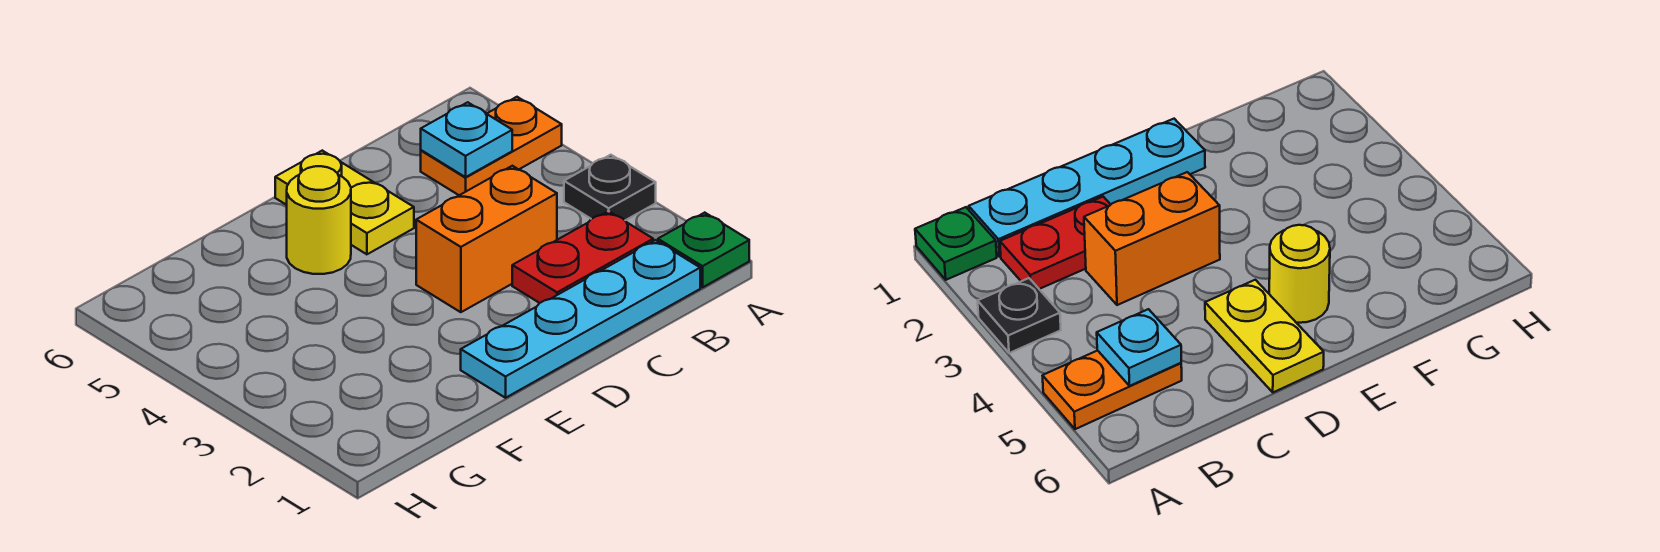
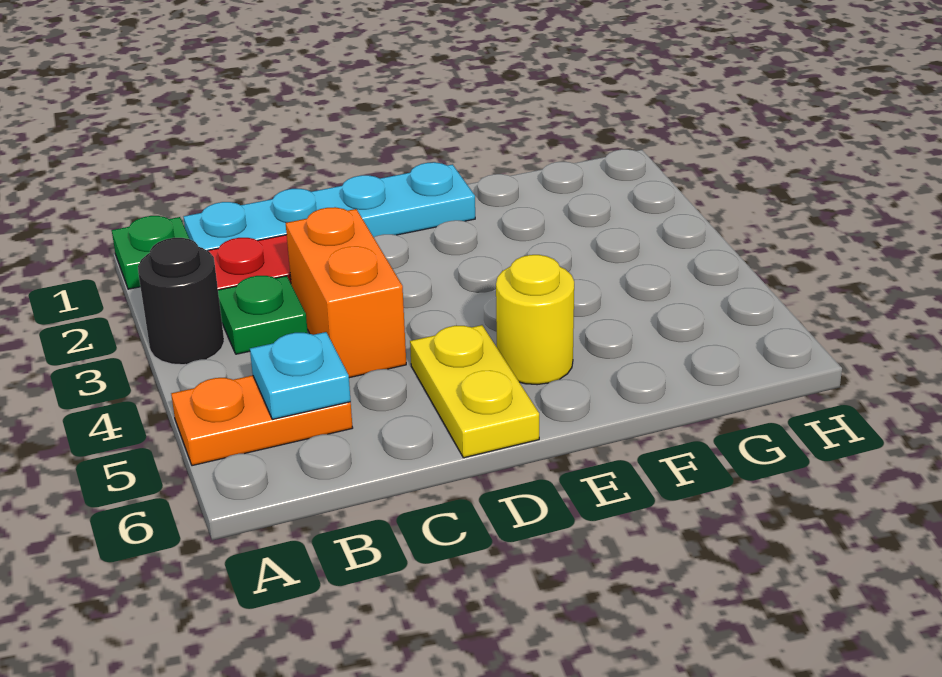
black plate A3 level 1 -> black round brick A3 level 1
none -> green plate B3 level 1
orange brick C3:D3 level 1 -> orange brick C3:C4 level 1

